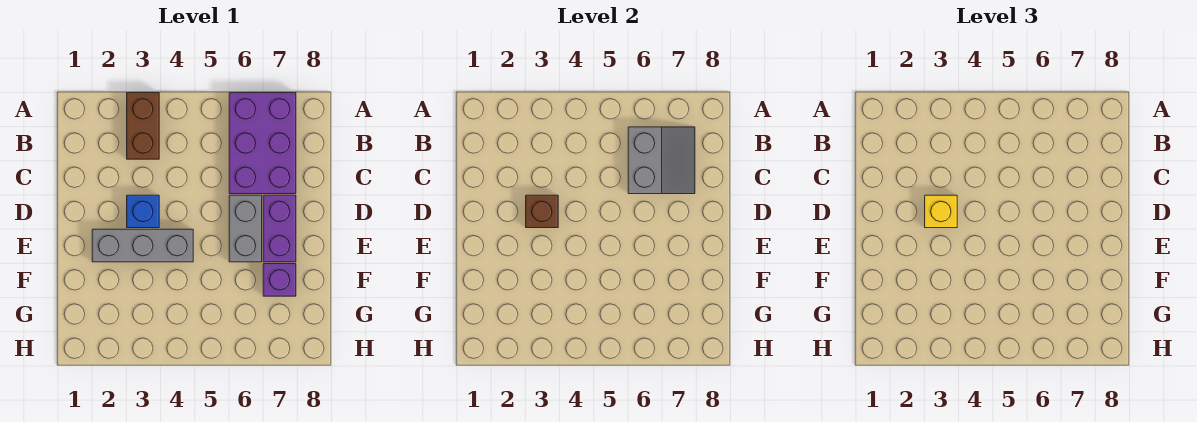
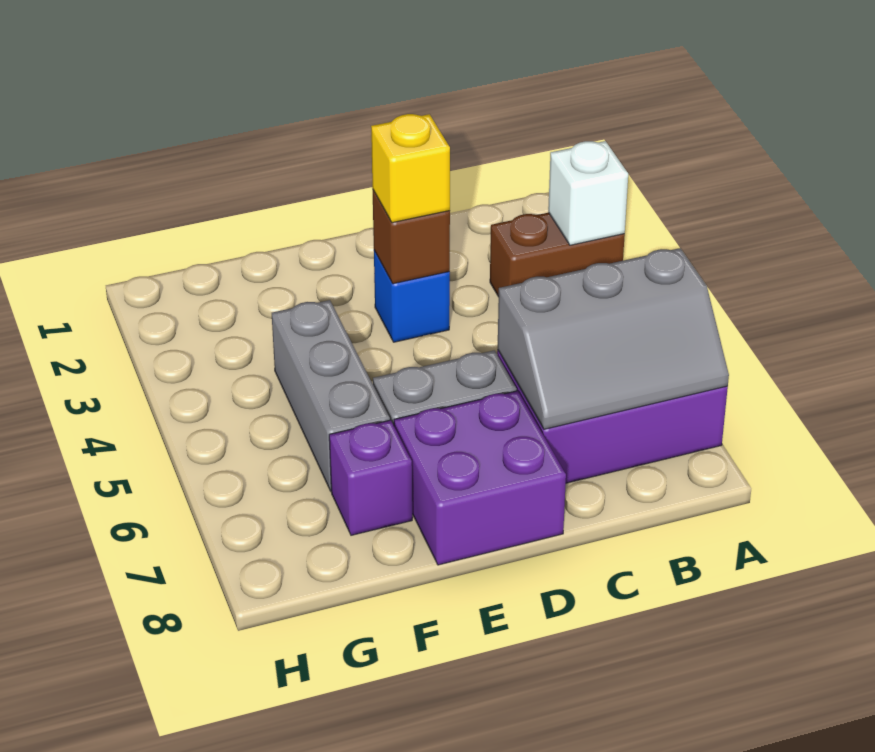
none -> white brick A3 level 2
grey slope B6:C7 level 2 top 6 -> grey slope A6:C7 level 2 top 6
purple brick D7:E7 level 1 -> purple brick D7:E8 level 1
grey brick E2:E4 level 1 -> grey brick F4:F6 level 1

